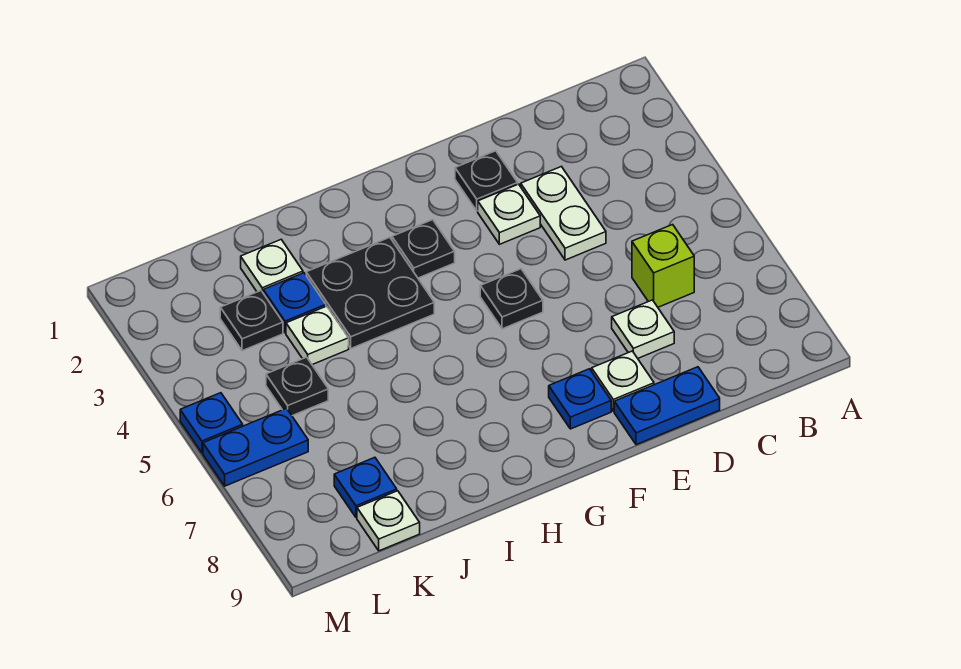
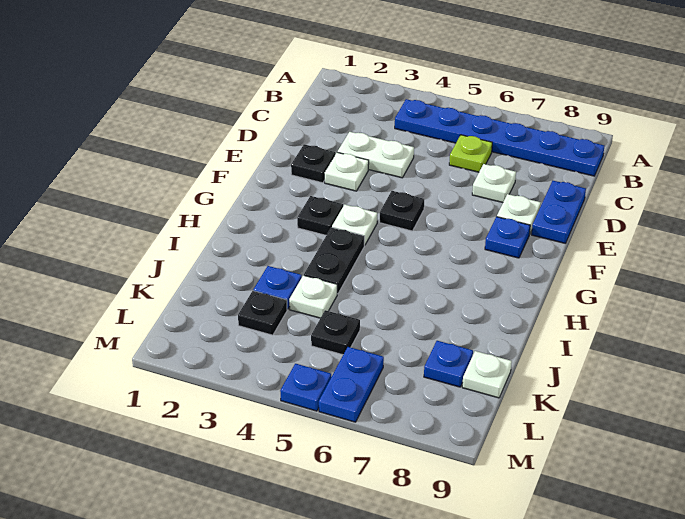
none -> blue plate B4:B9 level 1
lime brick C6 level 1 -> lime plate C6 level 1
black plate H3:I4 level 1 -> black plate H4:I4 level 1
white plate J2 level 1 -> white plate G4 level 1

